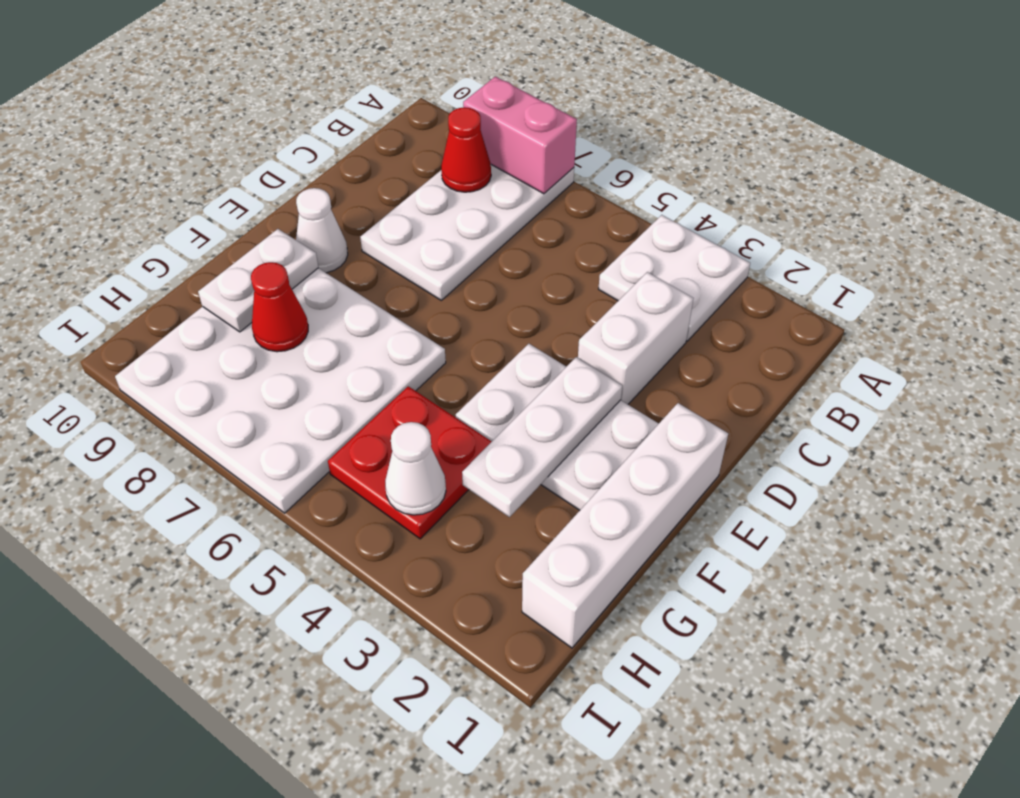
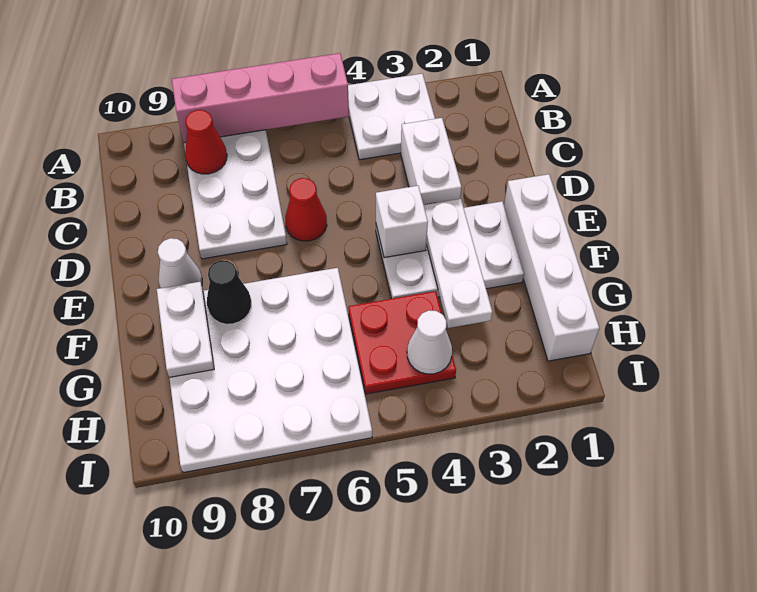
pink brick A7:A8 level 2 -> pink brick A5:A8 level 2
none -> white brick E4 level 2
none -> black cone F8 level 2
red cone G8 level 2 -> red cone D6 level 1

